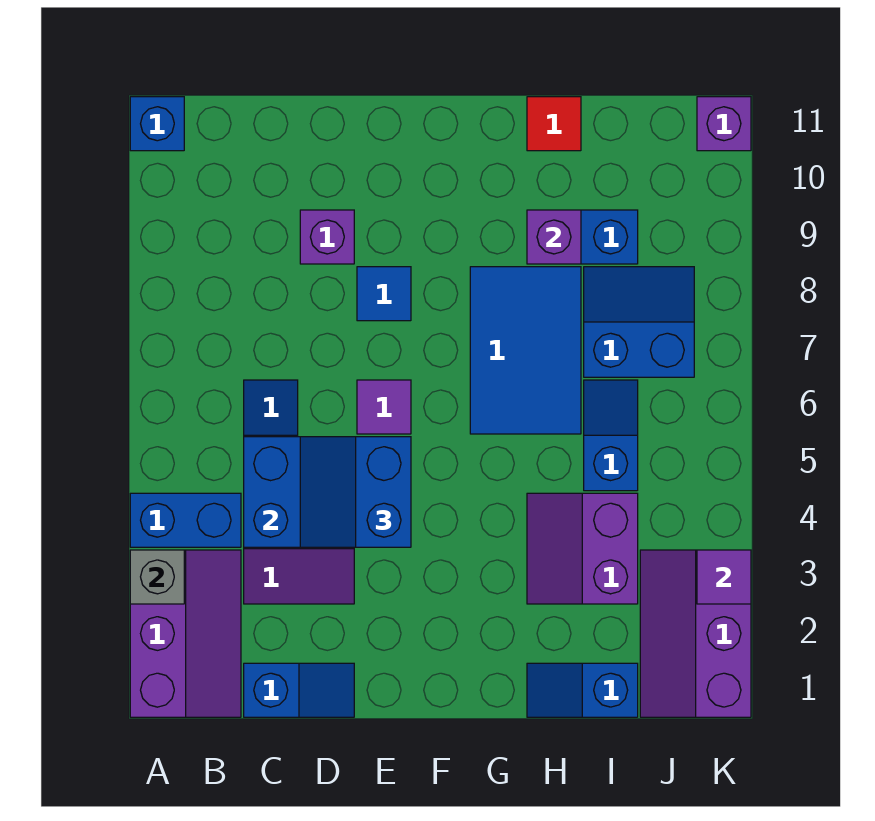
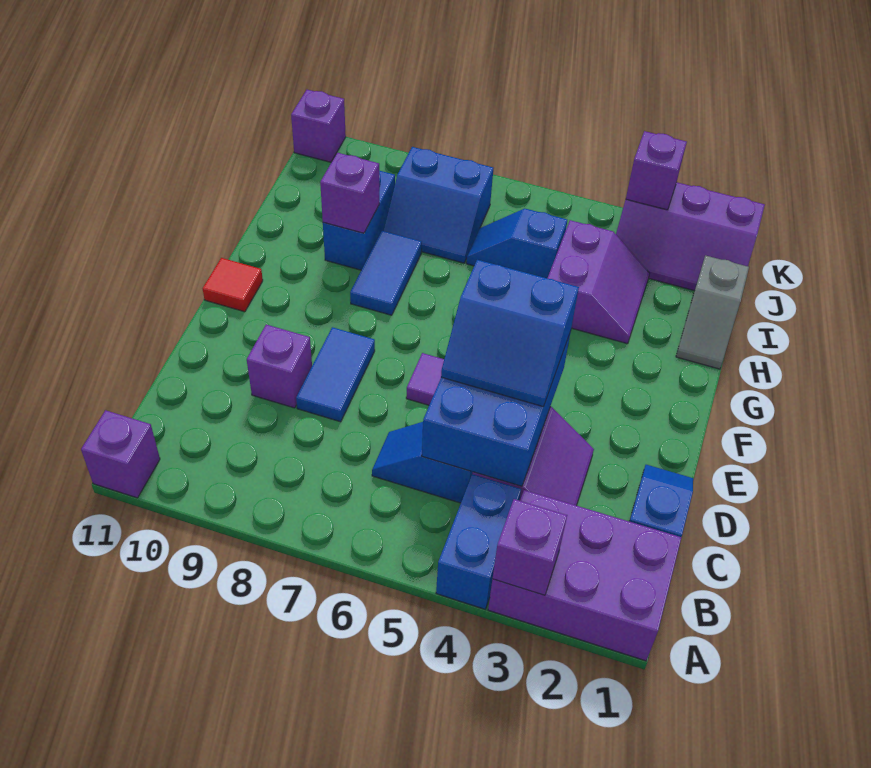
purple slope A1:B3 level 1 top A -> purple brick A1:B3 level 1
grey brick A3 level 2 -> purple brick A3 level 2
blue brick A11 level 1 -> purple brick A11 level 1
blue tile E8 level 1 -> blue tile D8:E8 level 1
blue tile G6:H8 level 1 -> blue tile G8:H8 level 1
blue slope H1:I1 level 1 top I -> grey slope H1:I1 level 1 top I
purple slope H3:I4 level 1 top I -> purple slope H3:I4 level 1 top 4
red tile H11 level 1 -> red tile F11 level 1
blue slope I7:J8 level 1 top 7 -> blue slope I7:J8 level 1 top J
purple tile K3 level 2 -> purple brick K3 level 2

